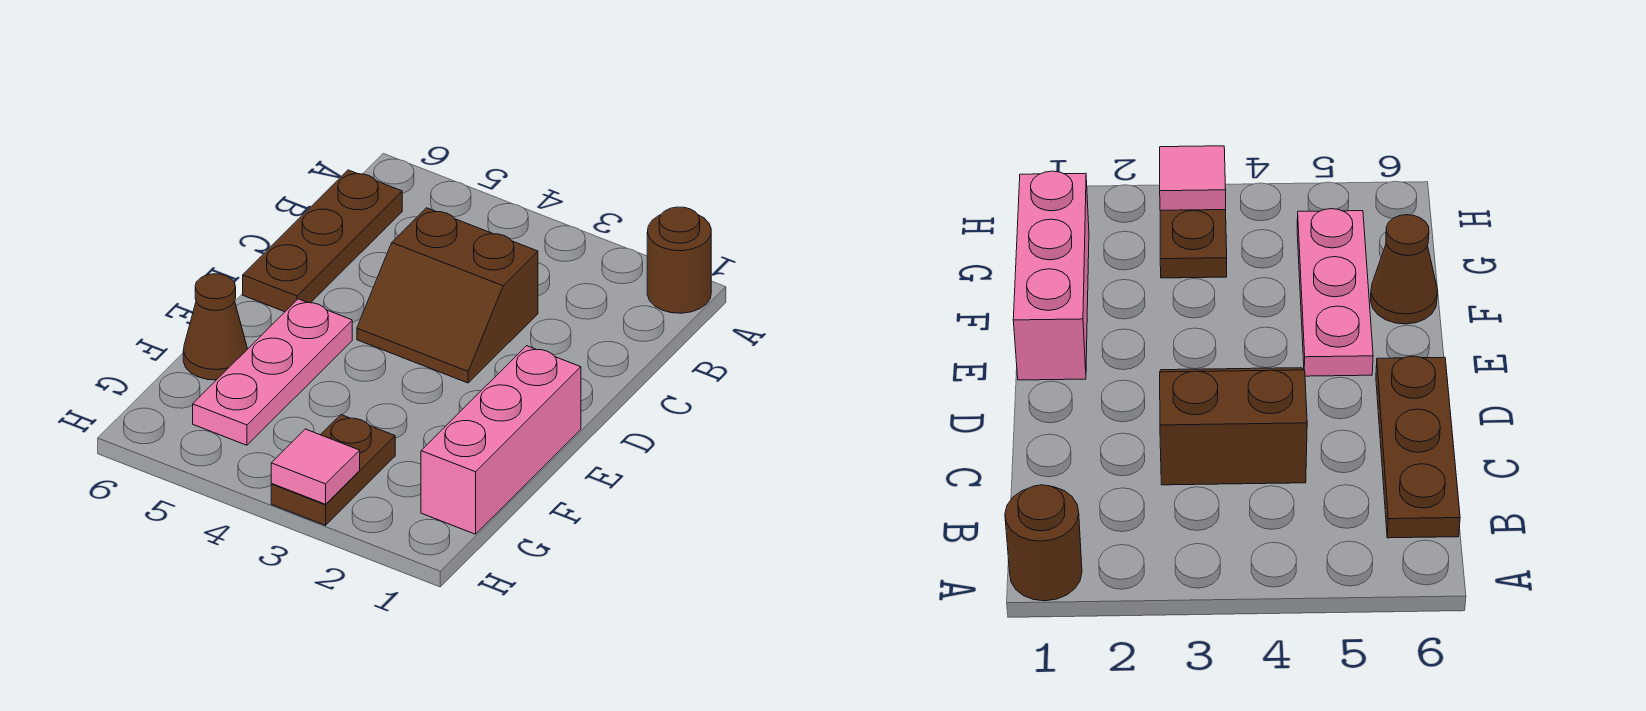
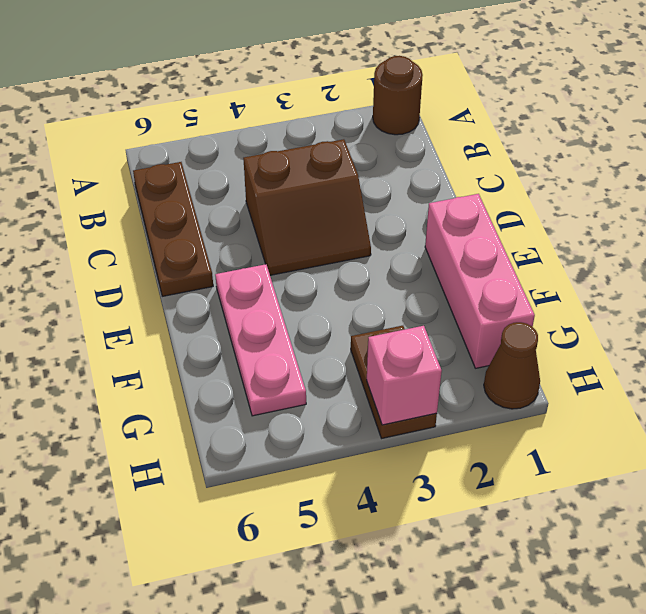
brown cone F6 level 1 -> brown cone H1 level 1
pink tile H3 level 2 -> pink brick H3 level 2

